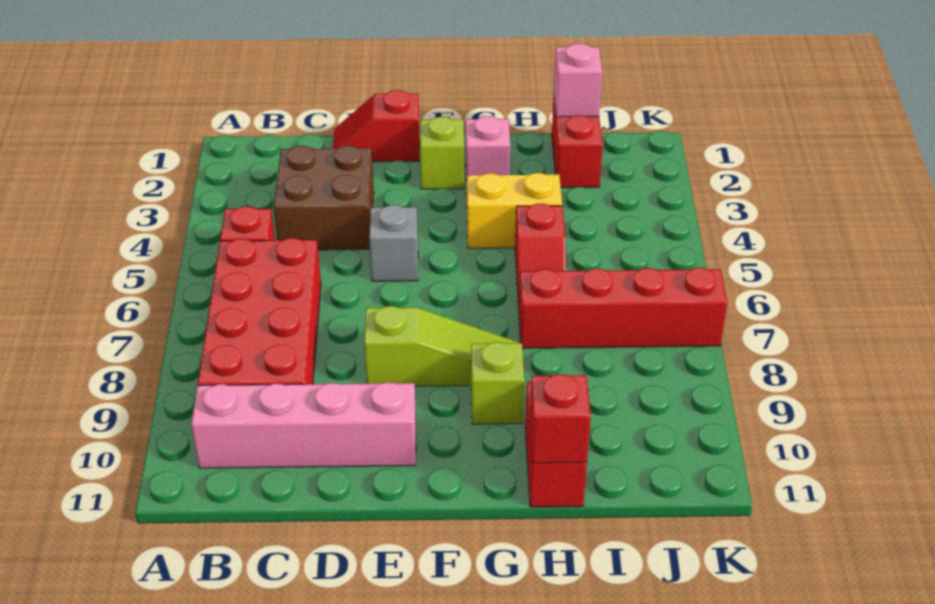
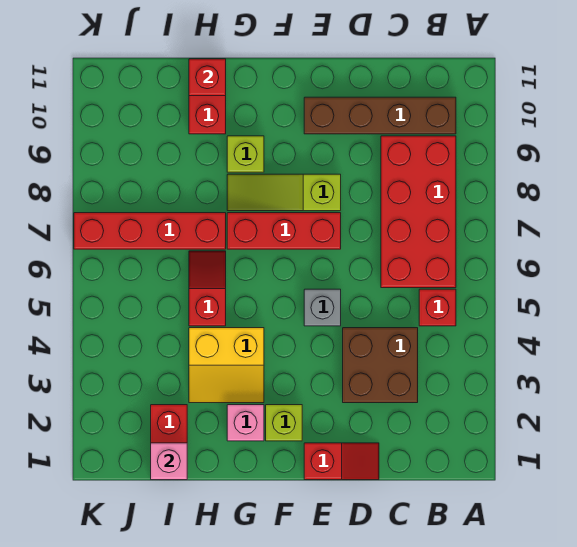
pink brick B10:E10 level 1 -> brown brick B10:E10 level 1
none -> red brick E7:G7 level 1

